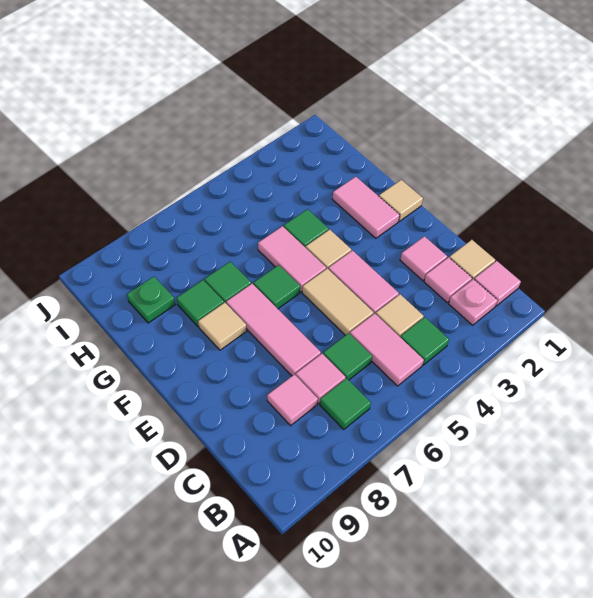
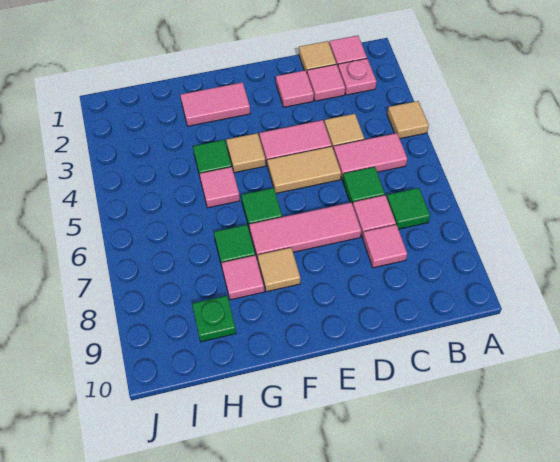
green tile B4 level 1 -> none
tan tile F1 level 1 -> tan tile A4 level 1
pink tile F5:G5 level 1 -> pink tile G5 level 1
green tile G8 level 1 -> pink tile G8 level 1

